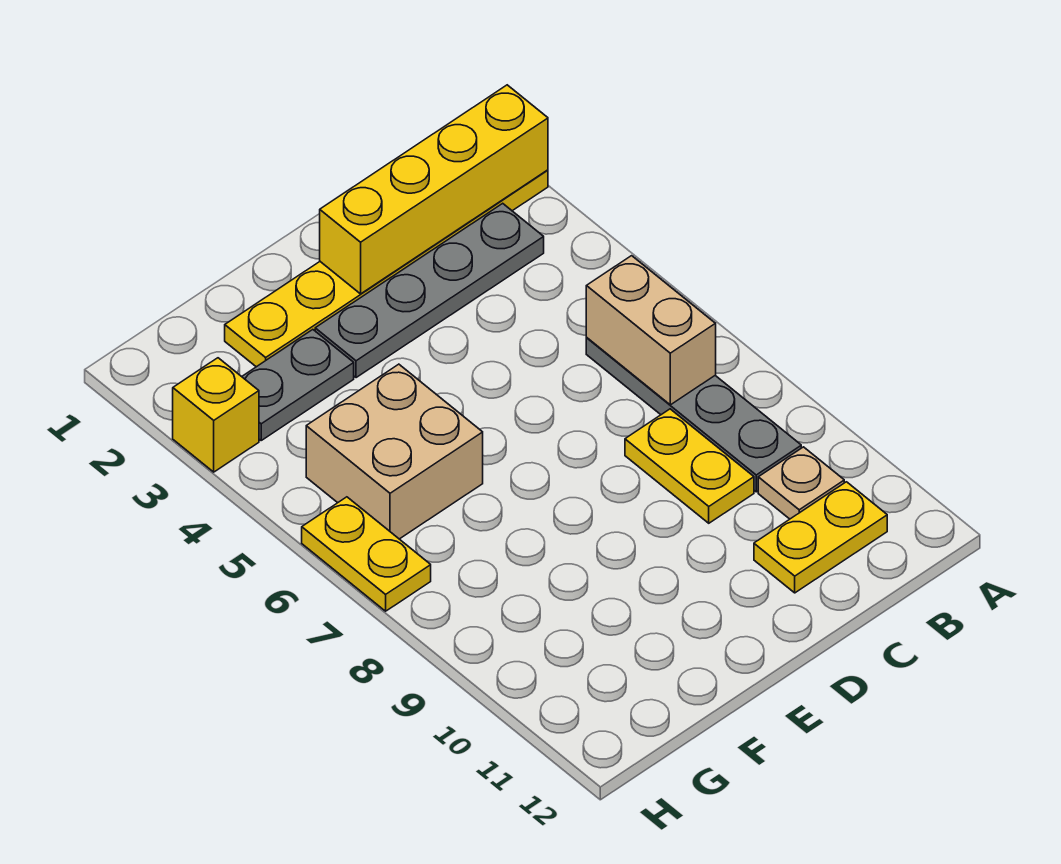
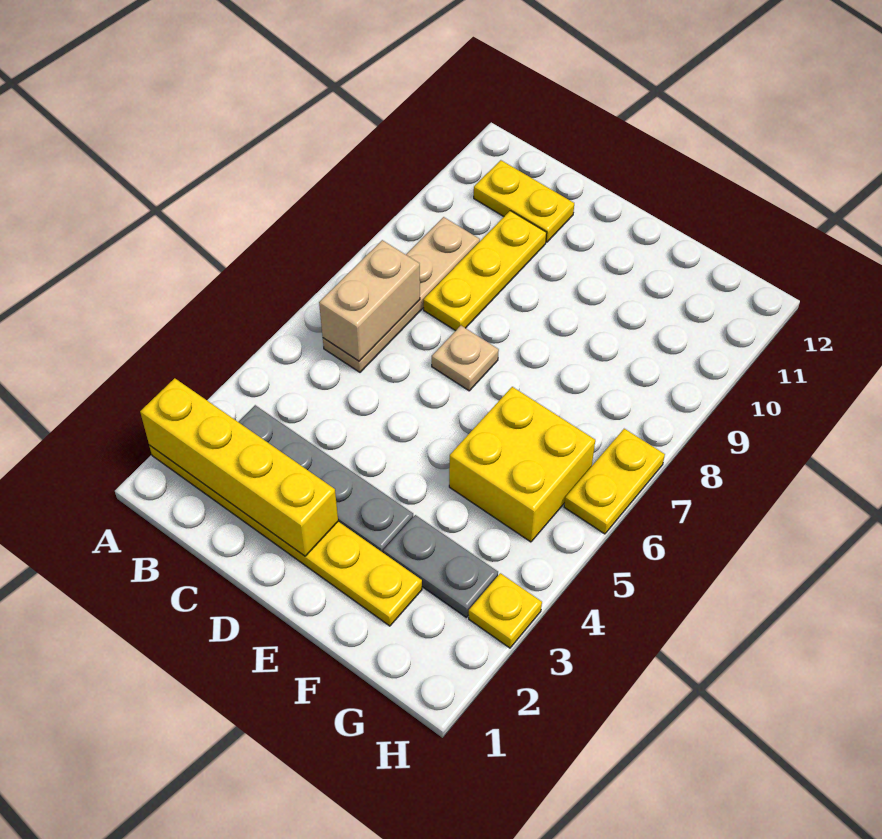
grey plate B6:B9 level 1 -> tan plate B6:B9 level 1
tan plate B10 level 1 -> tan plate D7 level 1
yellow plate C8:C9 level 1 -> yellow plate C8:C10 level 1
tan brick F5:G6 level 1 -> yellow brick F5:G6 level 1
yellow brick H3 level 1 -> yellow plate H3 level 1

